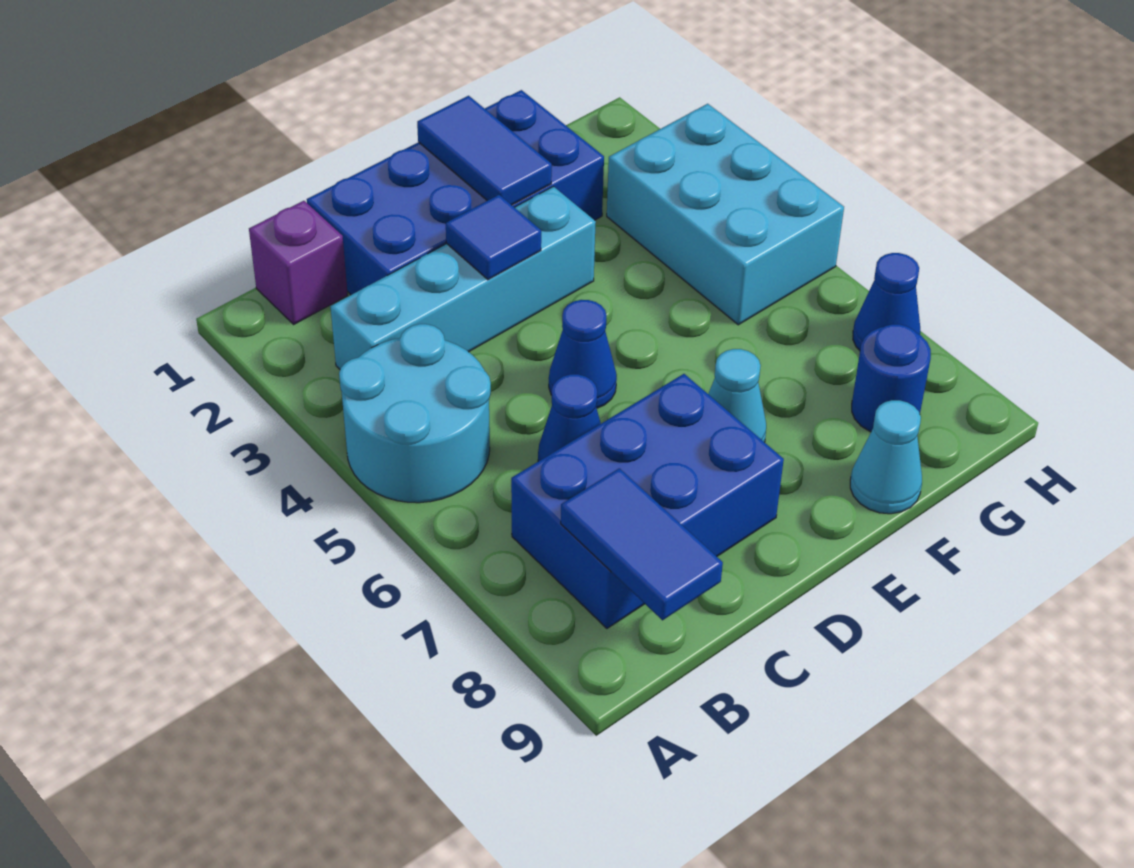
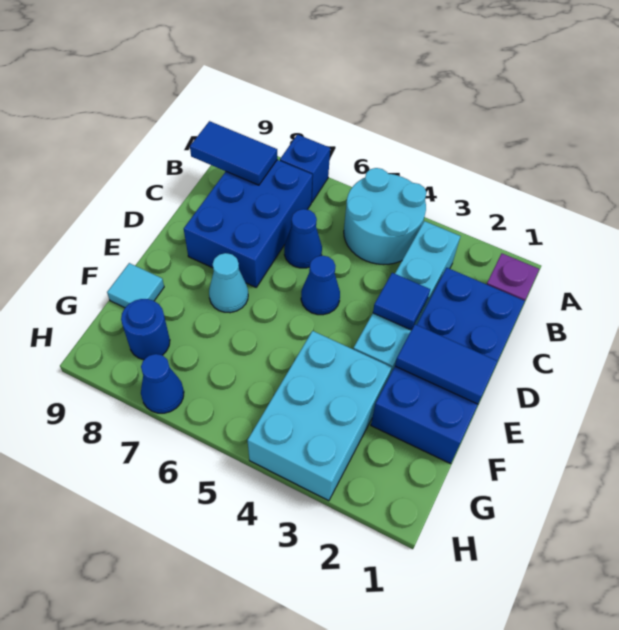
none -> blue brick A7 level 1
cyan cone F9 level 1 -> cyan tile F9 level 1
cyan brick G3:H5 level 1 -> cyan brick F3:H4 level 1

